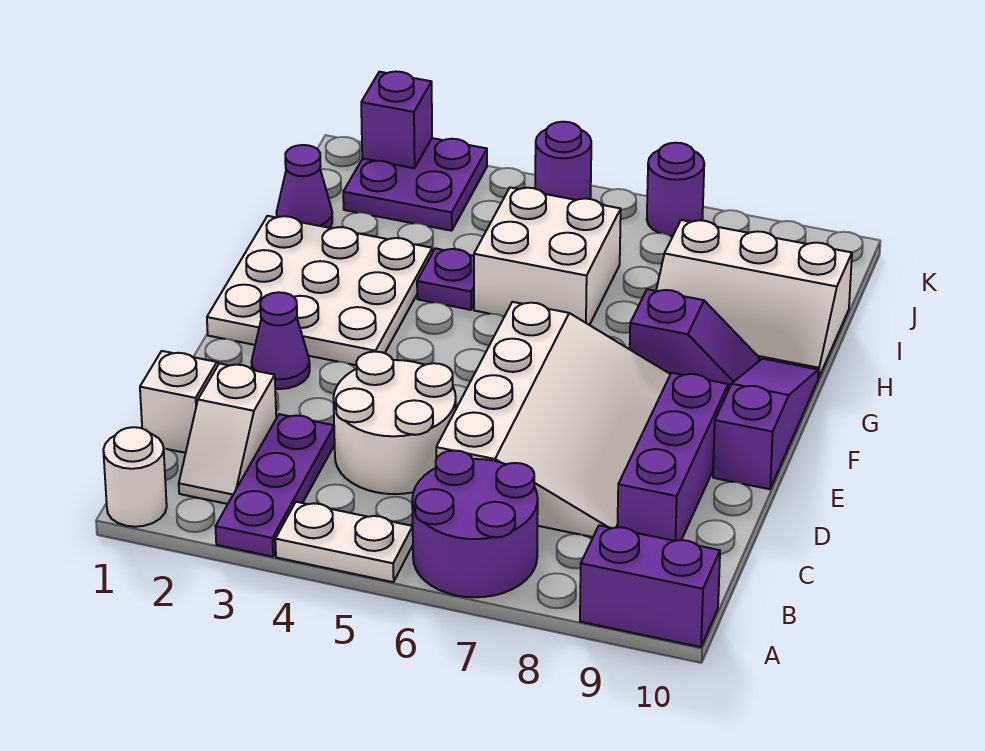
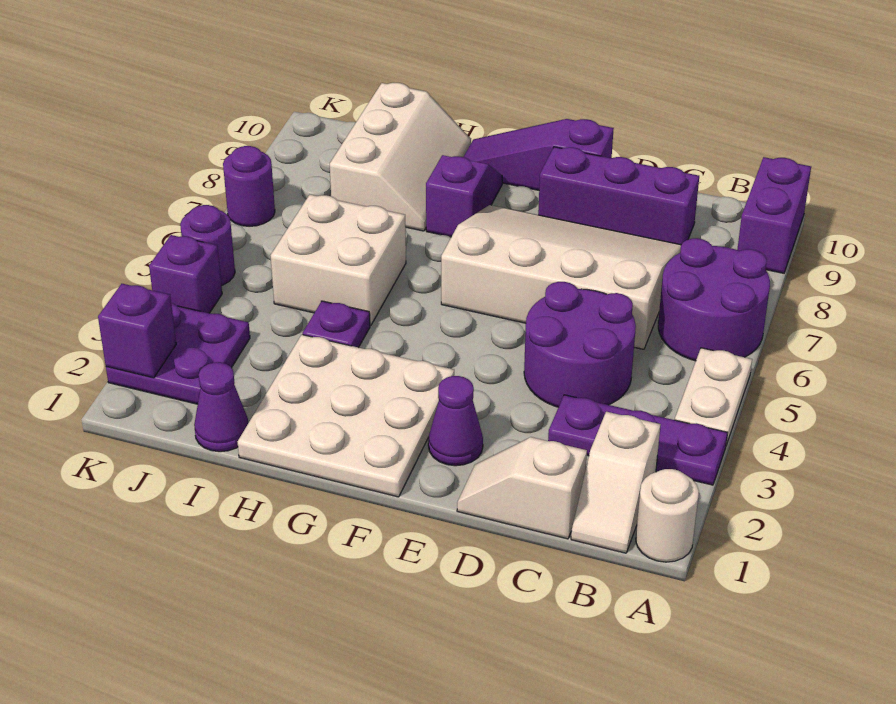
white slope B2:C2 level 1 top C -> white slope B1:B2 level 1 top 2
white round brick C4:D5 level 1 -> purple round brick C4:D5 level 1
none -> purple brick K4 level 1

